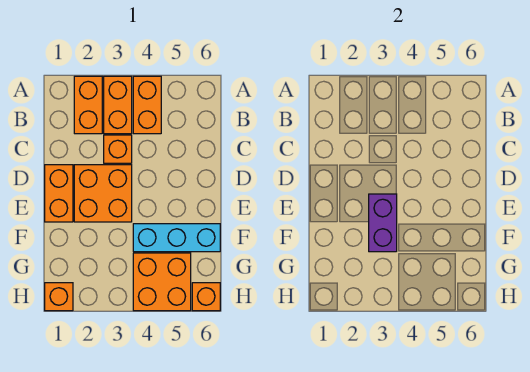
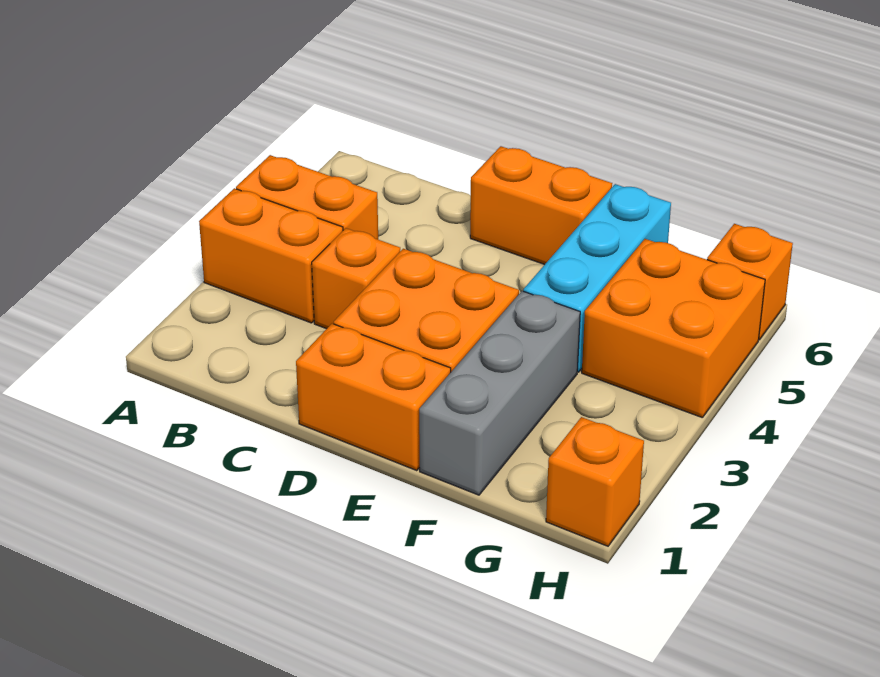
orange brick A2:B2 level 1 -> orange brick D6:E6 level 1
purple brick E3:F3 level 2 -> none
none -> grey brick F1:F3 level 1

